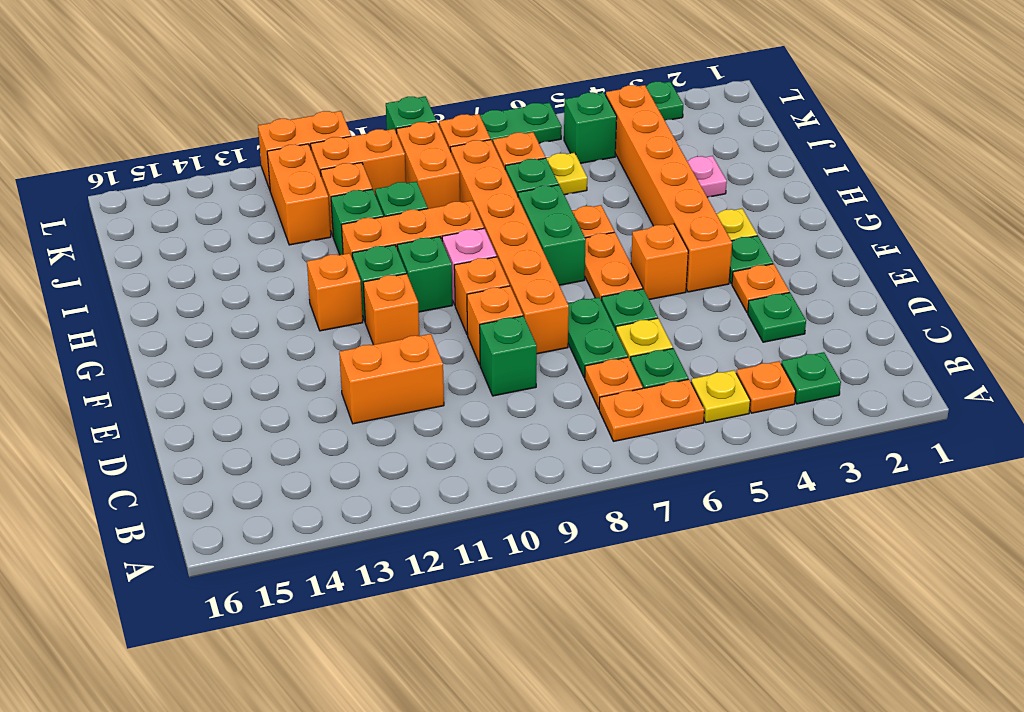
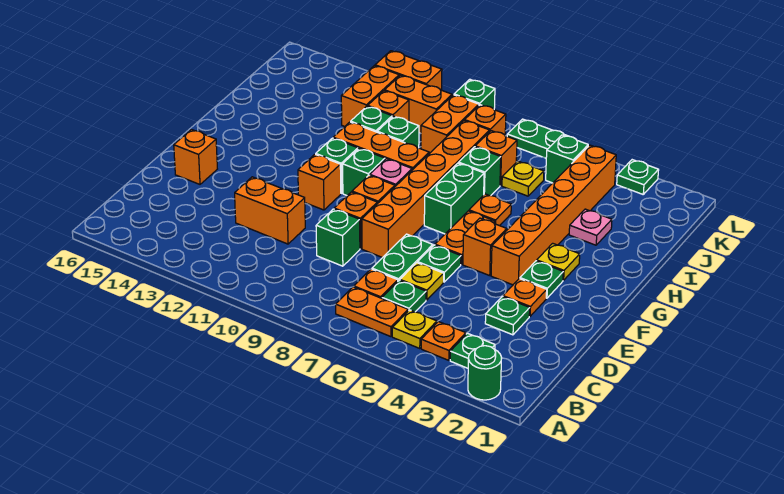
none -> green round brick A2 level 1
orange brick G12 level 1 -> orange brick E15 level 1

